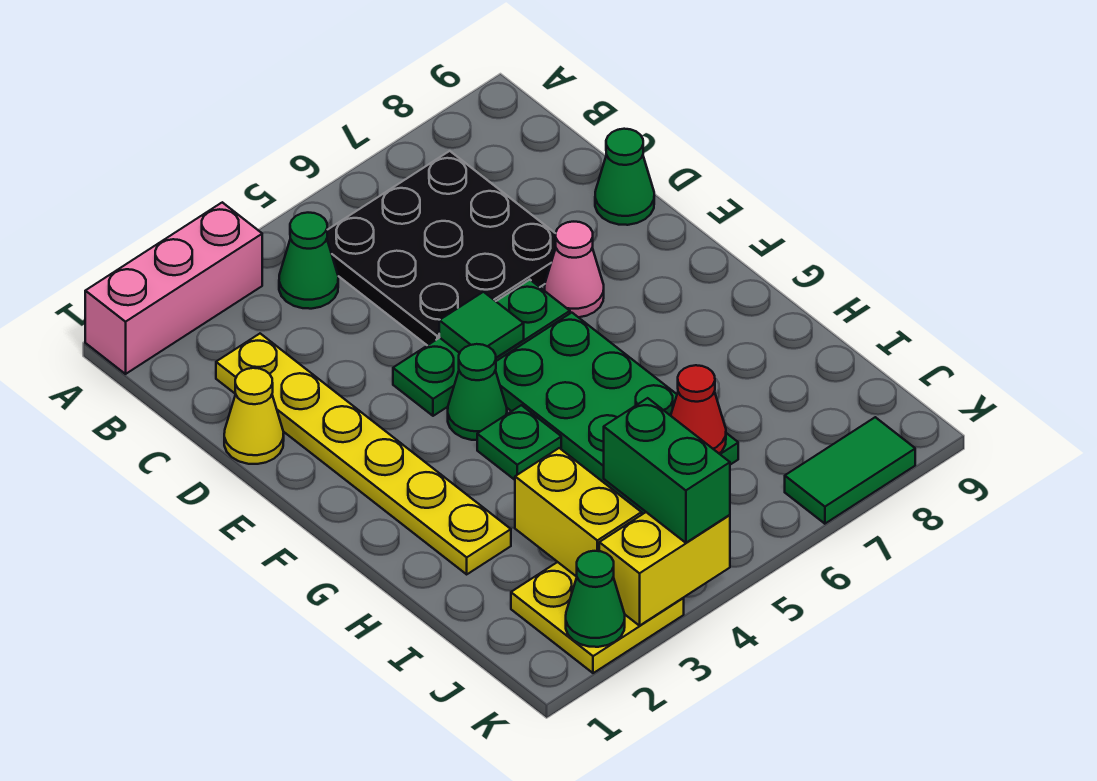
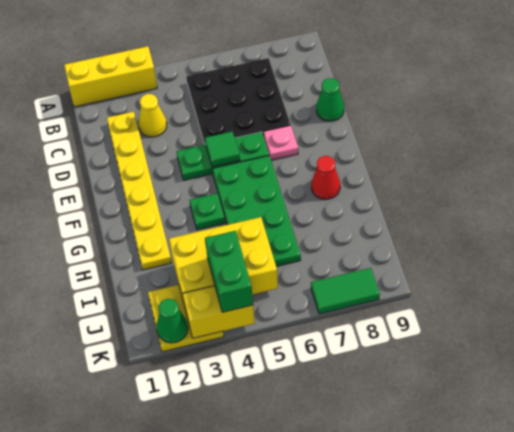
pink brick A1:A3 level 1 -> yellow brick A1:A3 level 1
green cone B4 level 1 -> none
yellow cone D1 level 1 -> yellow cone C3 level 1
pink cone E7 level 1 -> pink plate E7 level 1
green cone F4 level 1 -> none
yellow brick I3:J3 level 2 -> yellow brick I3:J5 level 2
red cone I6 level 2 -> red cone G8 level 1

